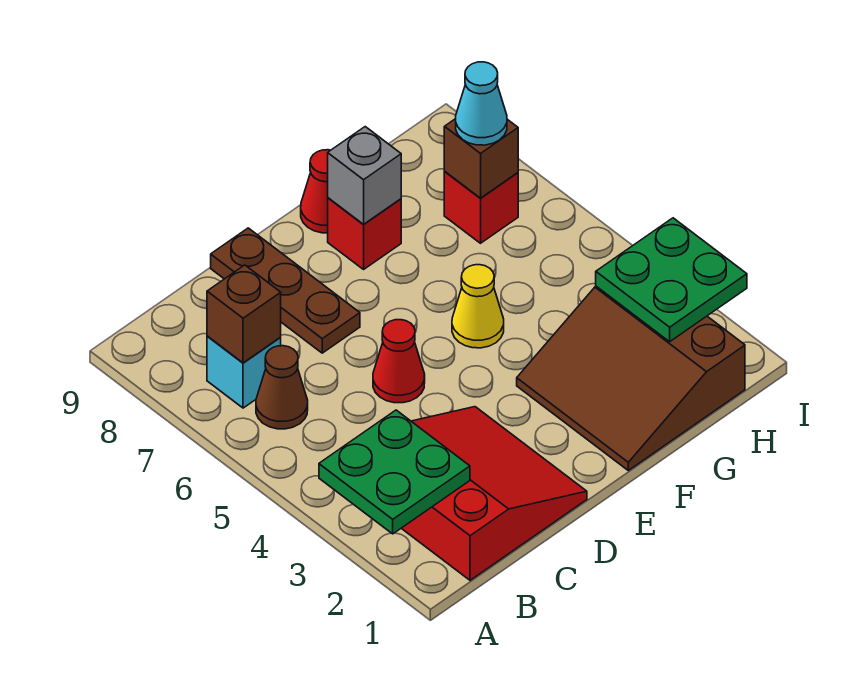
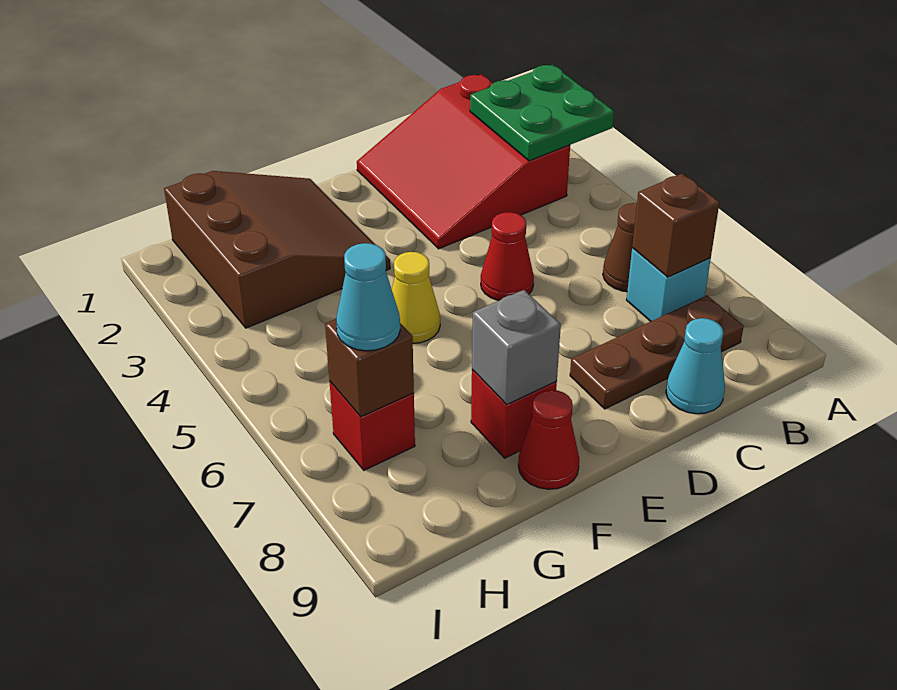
none -> cyan cone C9 level 1
brown plate D7:D9 level 1 -> brown plate B8:D8 level 1
green plate H2:I3 level 2 -> none

